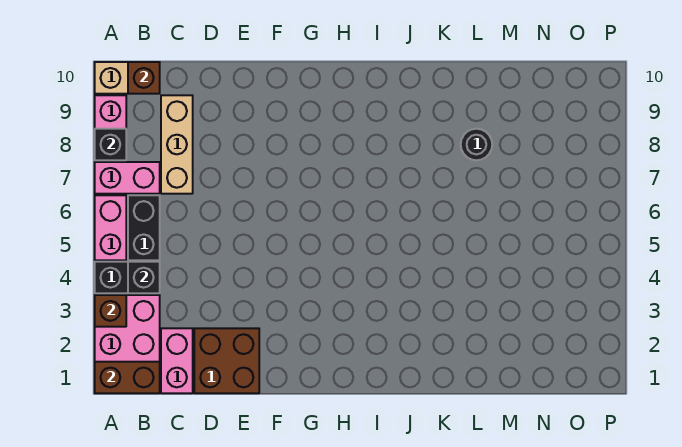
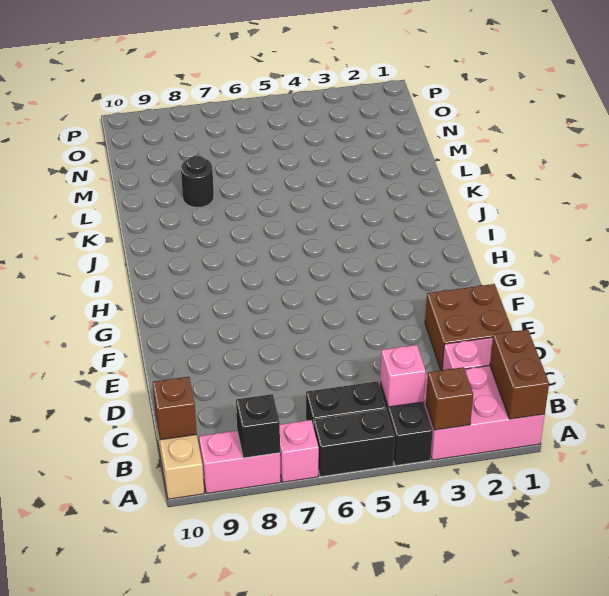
pink brick A5:A6 level 1 -> black brick A5:A6 level 1
pink brick A7:B7 level 1 -> pink brick A7 level 1
black brick B4 level 2 -> pink brick B4 level 2
tan brick C7:C9 level 1 -> none

